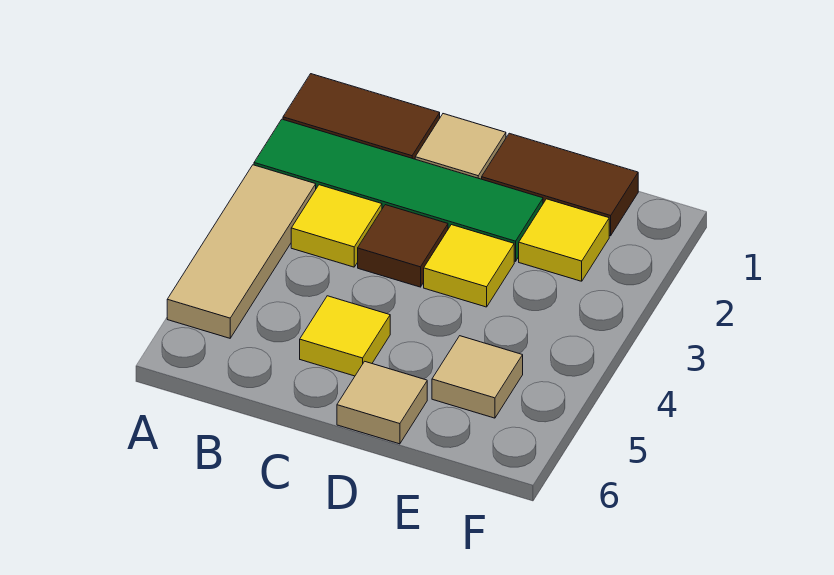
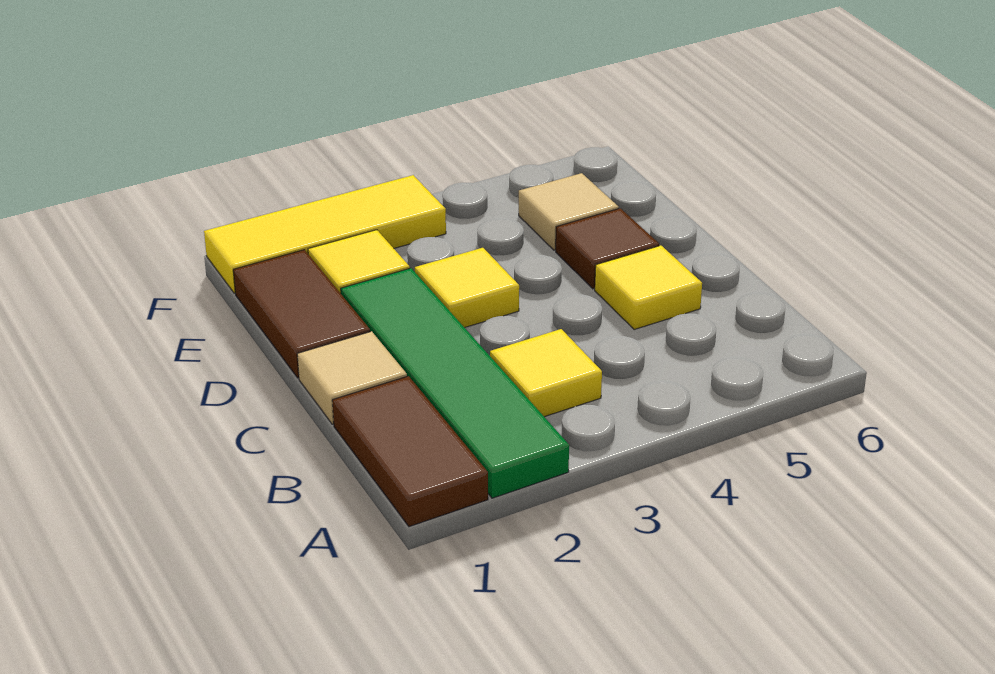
tan tile A3:A5 level 1 -> none
brown tile C3 level 1 -> brown tile D5 level 1
tan tile D6 level 1 -> none
none -> yellow tile F1:F3 level 1

